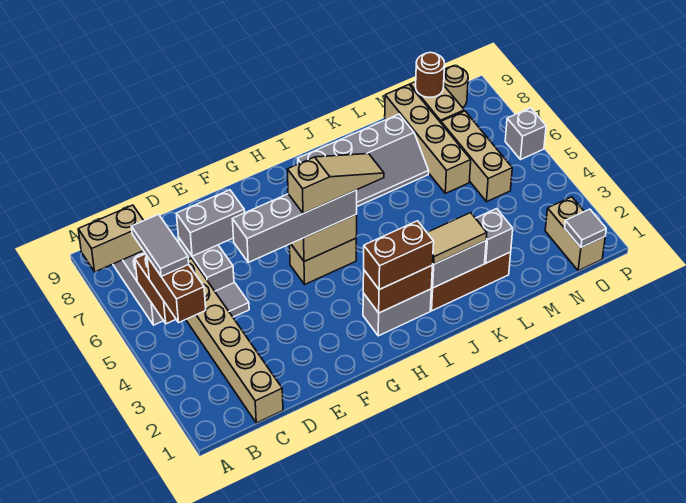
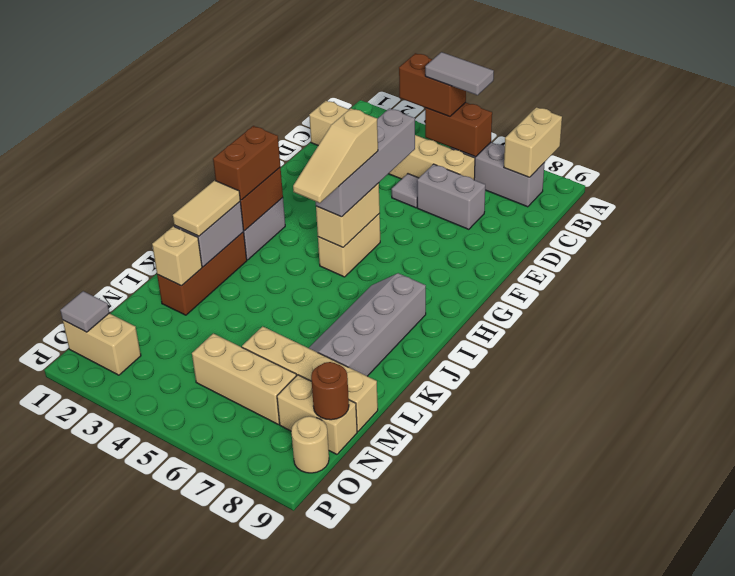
grey brick D7:E7 level 2 -> none
grey brick L2 level 2 -> tan brick L2 level 2
grey brick P6 level 1 -> none

